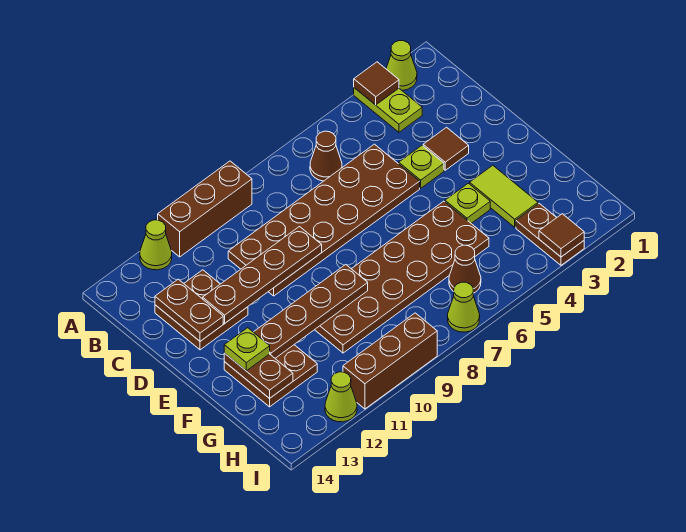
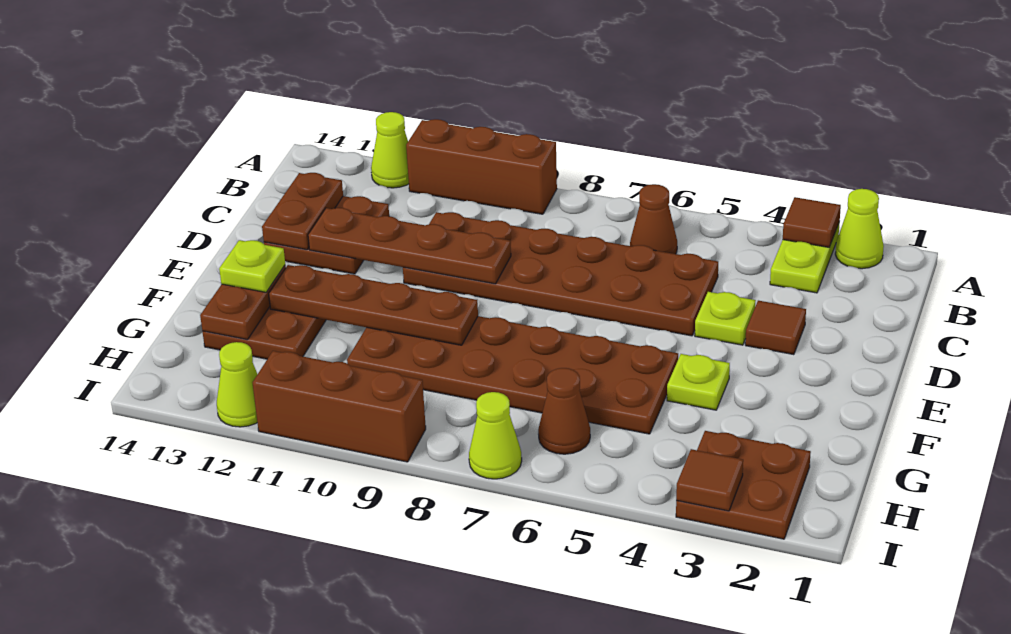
lime tile F3:G3 level 1 -> none
brown plate H3:I3 level 1 -> brown plate H2:I3 level 1

